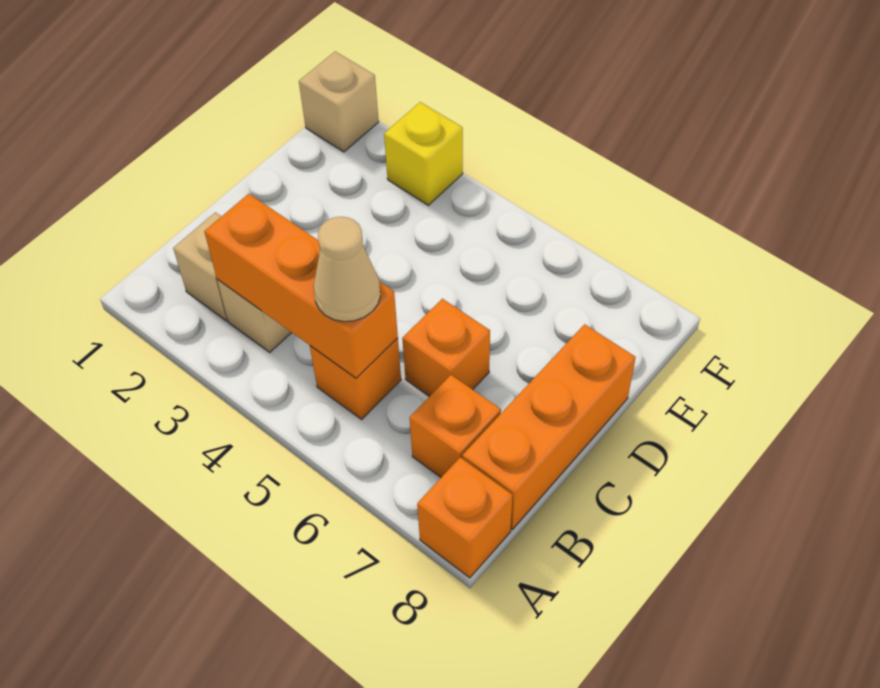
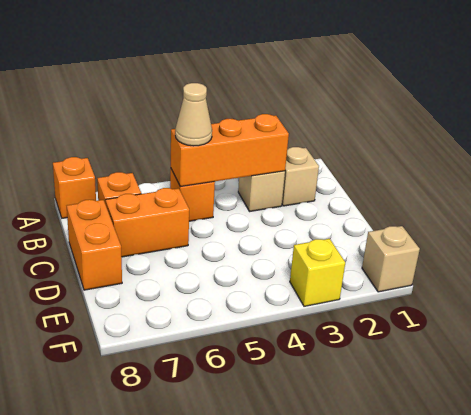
orange brick B8:D8 level 1 -> orange brick C8:D8 level 1
orange brick C6 level 1 -> orange brick C6:C7 level 1

